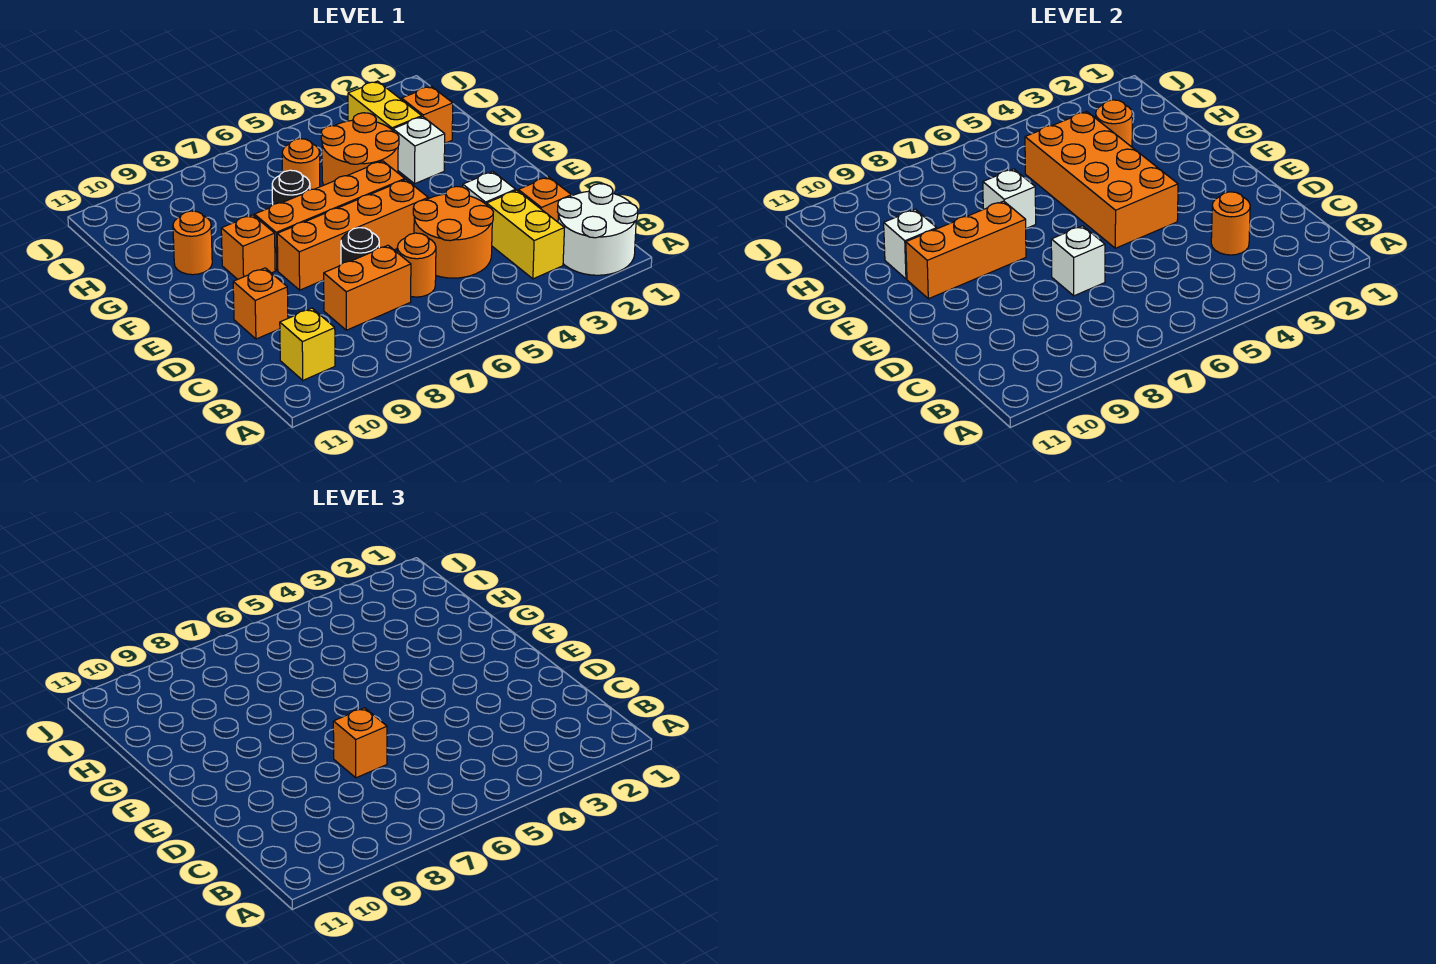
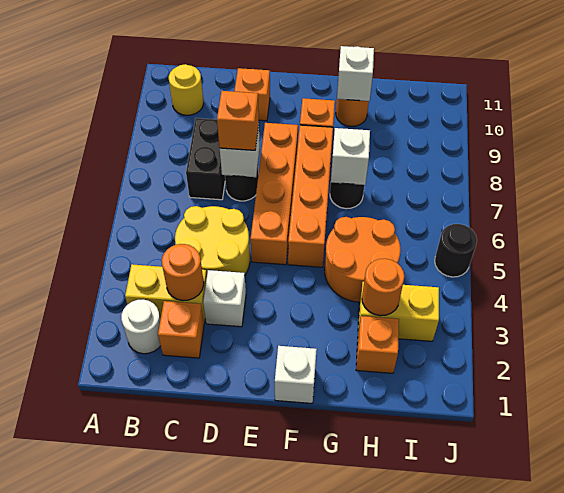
white round brick A1:B2 level 1 -> white round brick B2 level 1
yellow brick B10 level 1 -> yellow round brick B10 level 1
orange round brick C4:D5 level 1 -> yellow round brick C4:D5 level 1
orange round brick C6 level 1 -> none
orange brick C7:C8 level 1 -> black brick C7:C8 level 1
orange brick E4:H5 level 2 -> none
orange brick F8:F10 level 2 -> none
white brick G3 level 1 -> white brick F1 level 1
orange round brick H6 level 1 -> none
none -> black round brick J5 level 1

